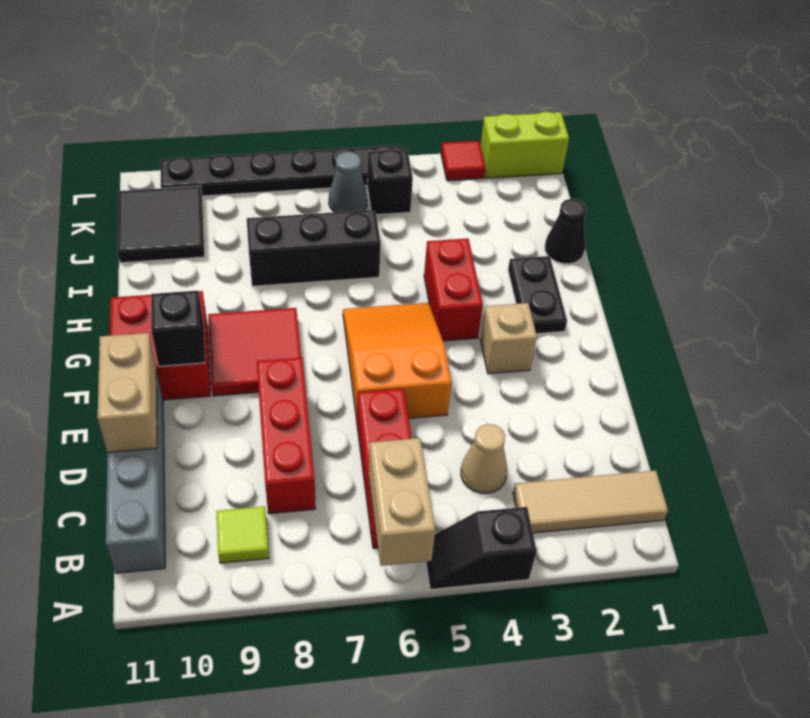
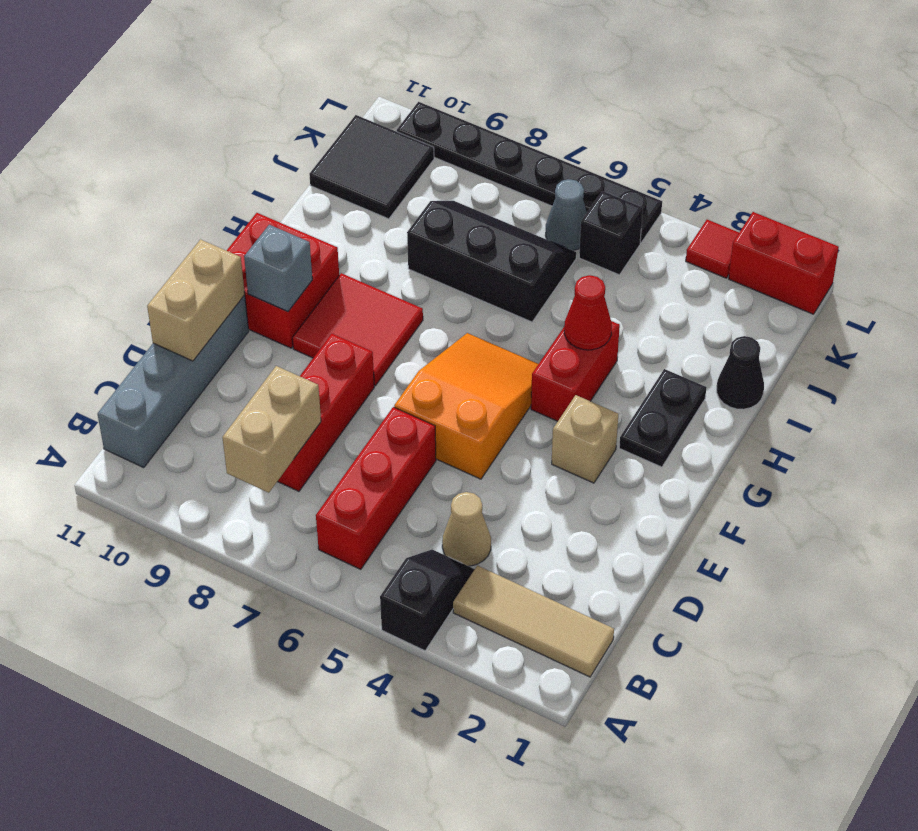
black slope A4:A5 level 1 top 4 -> black slope A4:B4 level 1 top A
tan brick A6:B6 level 2 -> tan brick B8:C8 level 2
lime tile B9 level 1 -> none
black brick F10 level 2 -> grey brick F10 level 2
none -> red cone H4 level 2
lime brick L1:L2 level 1 -> red brick L1:L2 level 1

